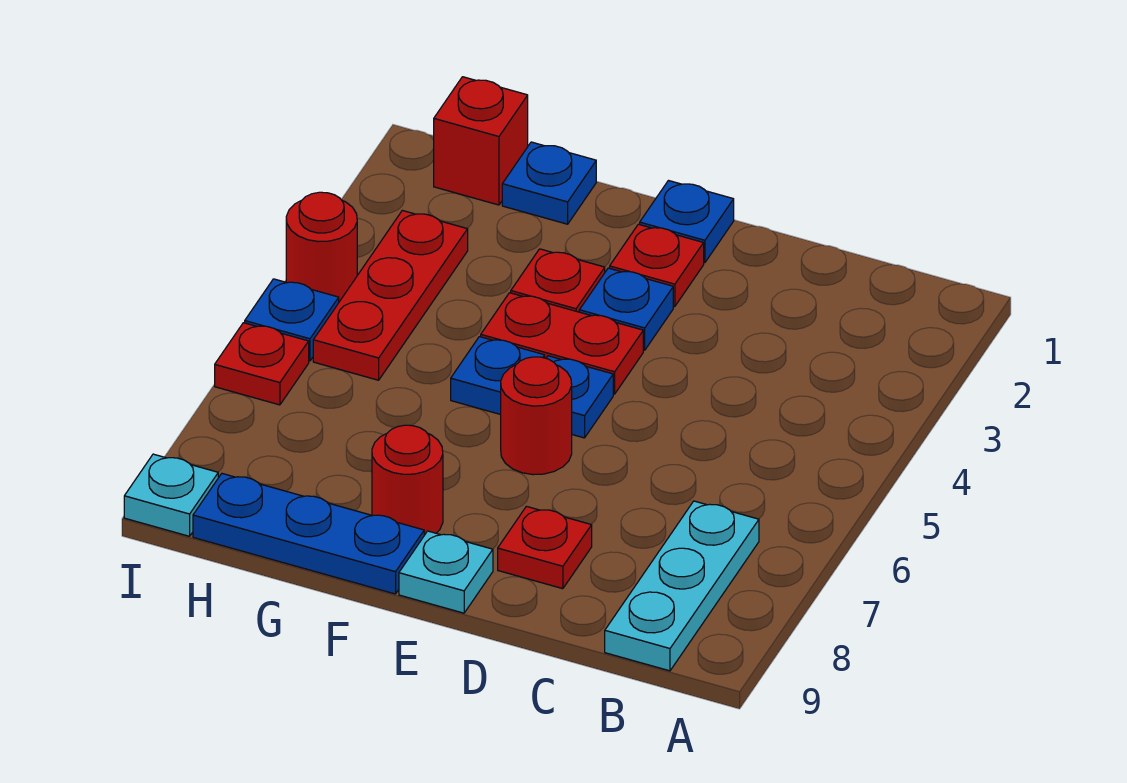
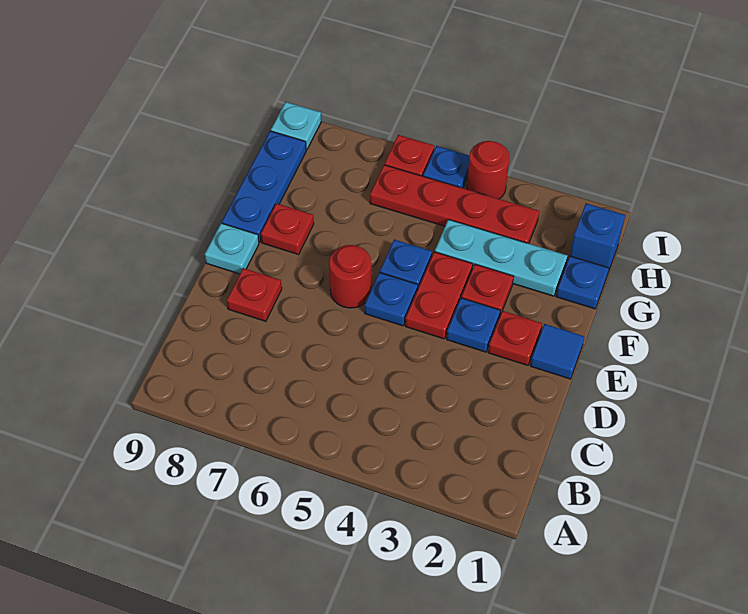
cyan plate B7:B9 level 1 -> cyan plate G2:G4 level 1
blue plate E1 level 1 -> blue tile E1 level 1
red round brick F8 level 1 -> red plate F8 level 1
red brick H1 level 1 -> blue brick H1 level 1
red plate H3:H5 level 1 -> red plate H3:H6 level 1

